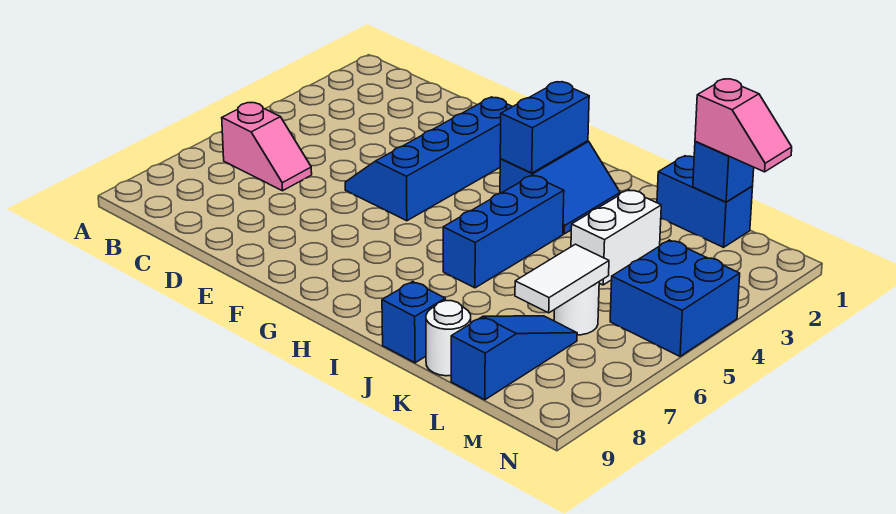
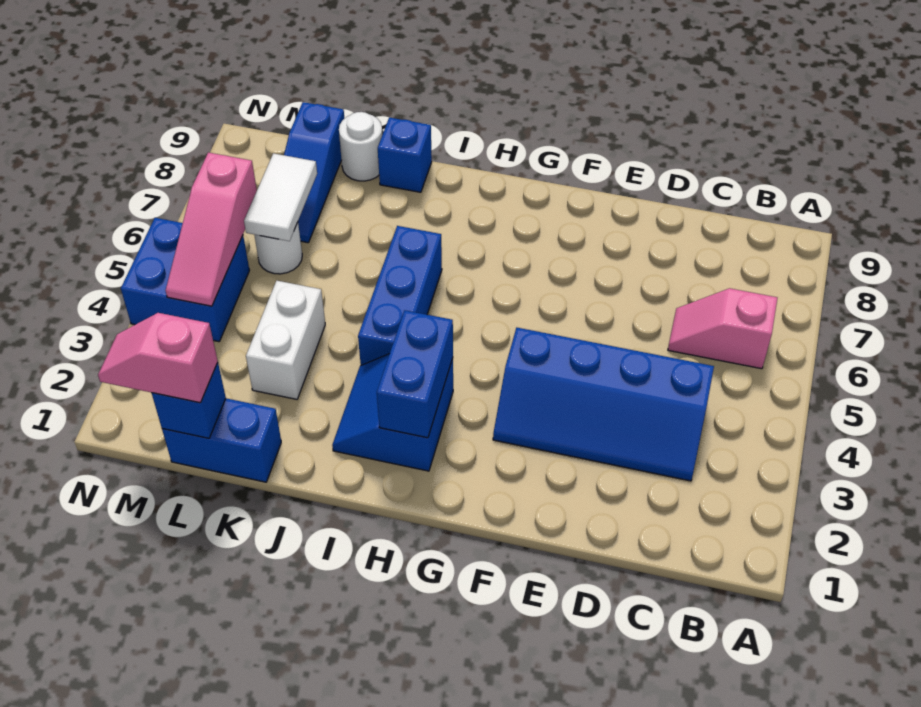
blue slope E2:F5 level 1 top F -> blue slope C3:F4 level 1 top 4
none -> pink slope M4:M6 level 2 top 6

